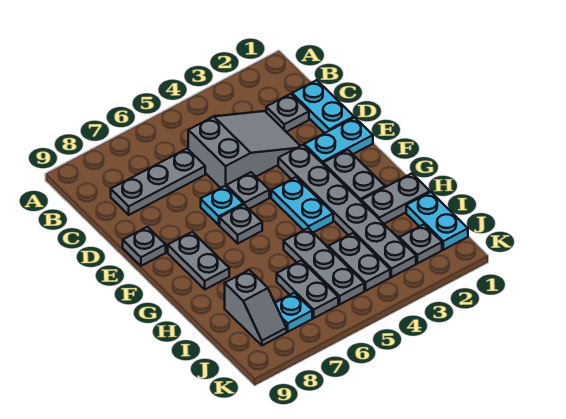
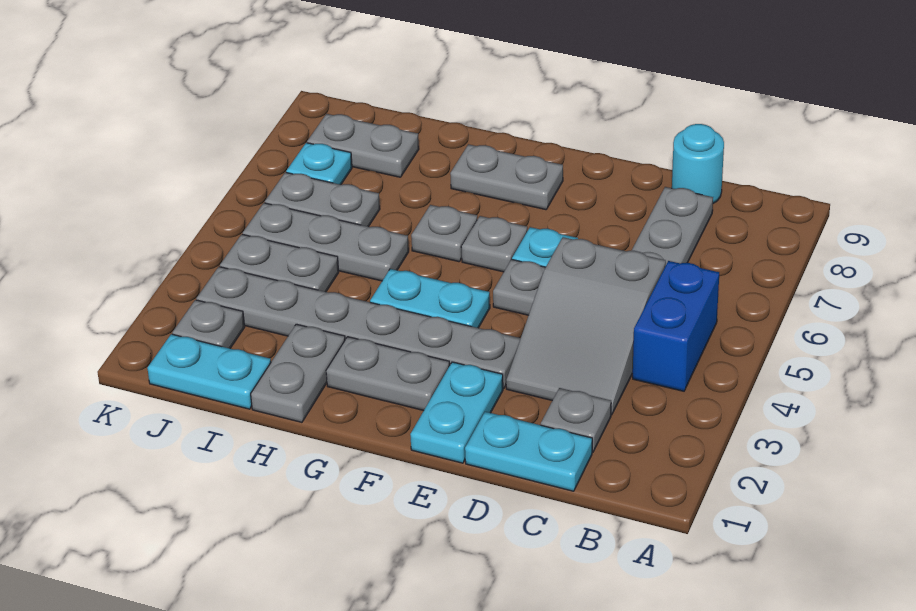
none -> blue brick B4:B5 level 1
none -> cyan round brick C9 level 1
grey plate E9 level 1 -> grey plate G6 level 1
grey slope I8:J8 level 1 top I -> grey plate I8:J8 level 1

